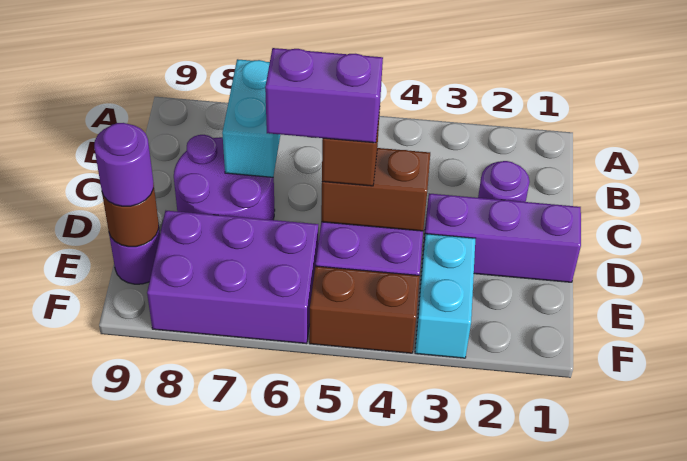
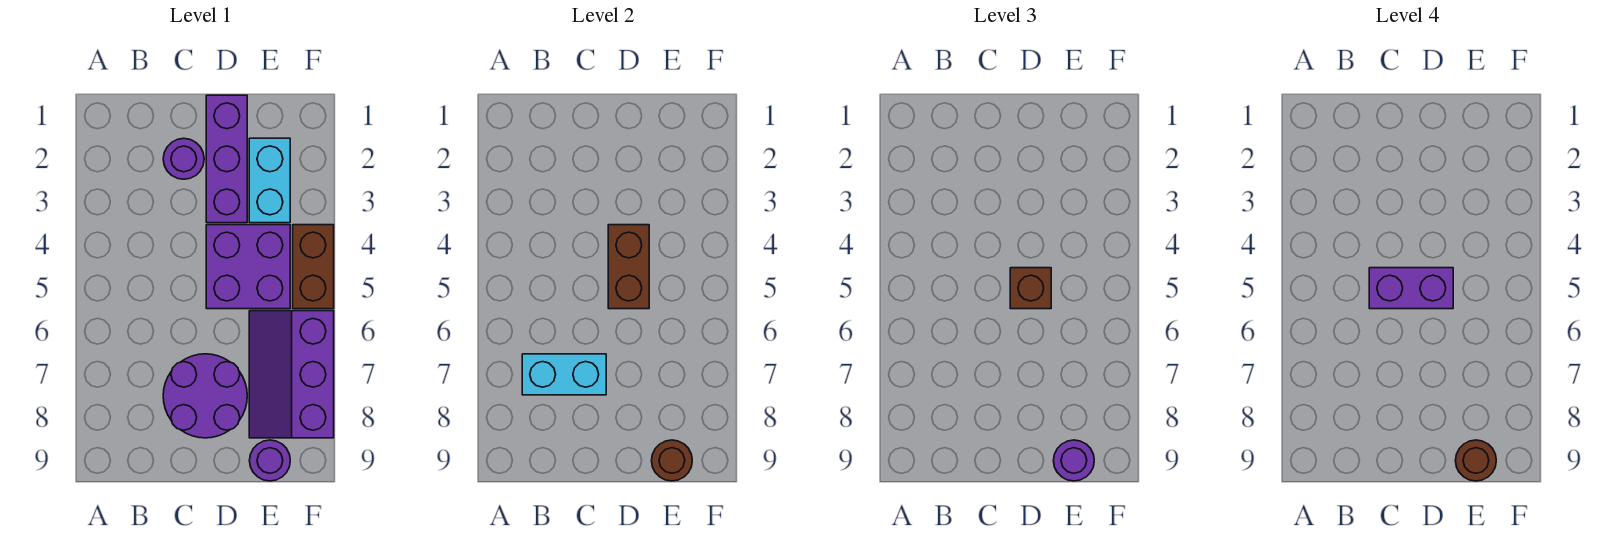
purple brick D5:D6 level 4 -> purple brick C5:D5 level 4
cyan brick E3:F3 level 1 -> cyan brick E2:E3 level 1
purple brick E6:F8 level 1 -> purple slope E6:F8 level 1 top F
none -> brown round brick E9 level 4

